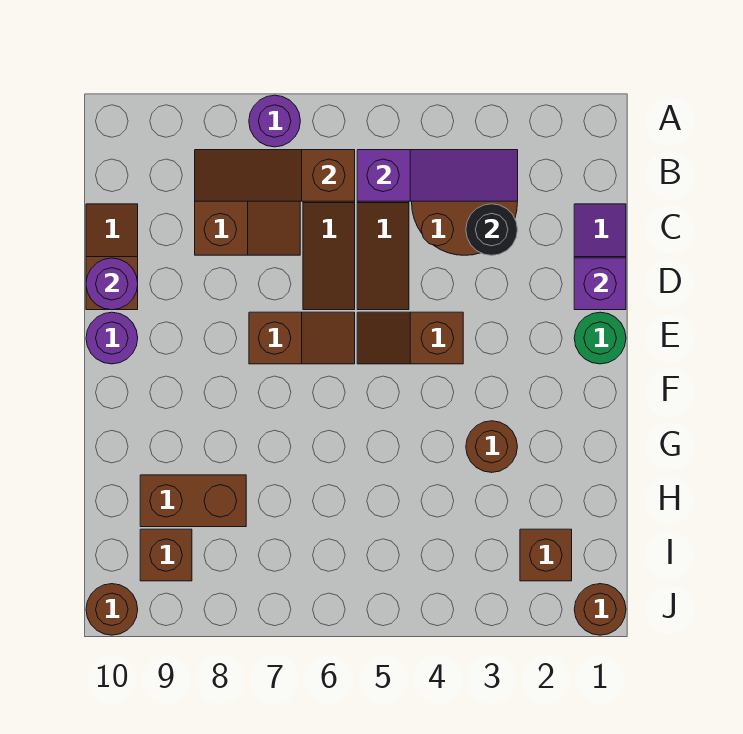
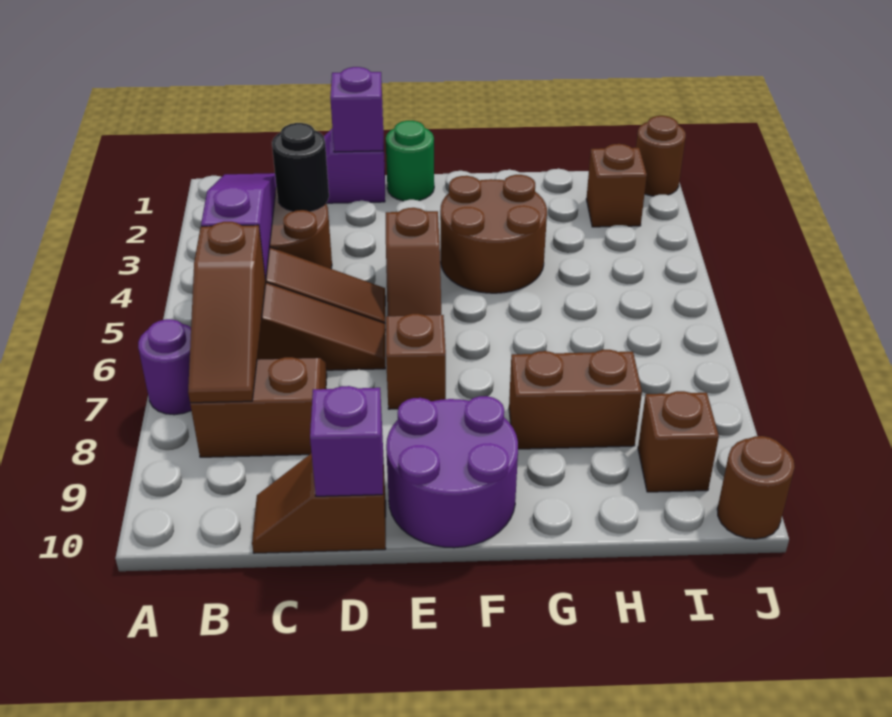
purple round brick D10 level 2 -> purple brick D10 level 2
purple round brick E10 level 1 -> purple round brick E9:F10 level 1
brown round brick G3 level 1 -> brown round brick F3:G4 level 1
brown brick H8:H9 level 1 -> brown brick G8:H8 level 1

